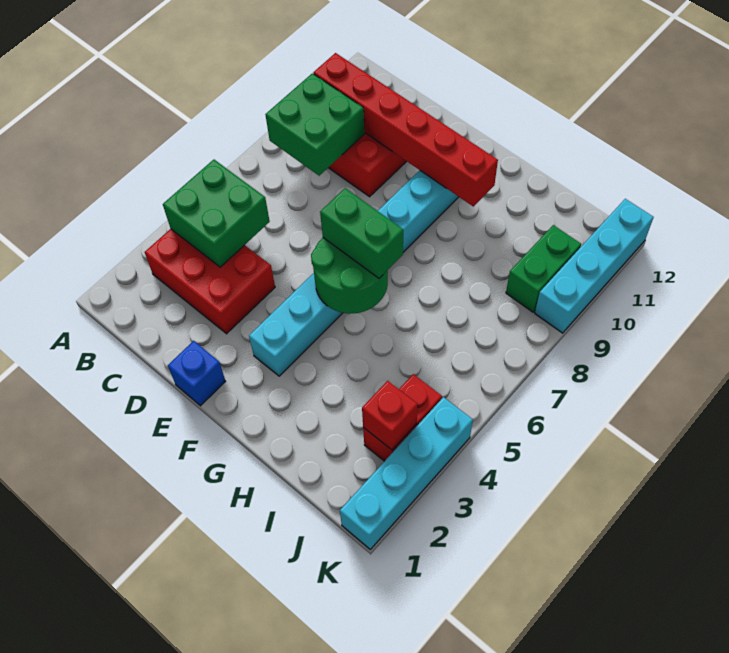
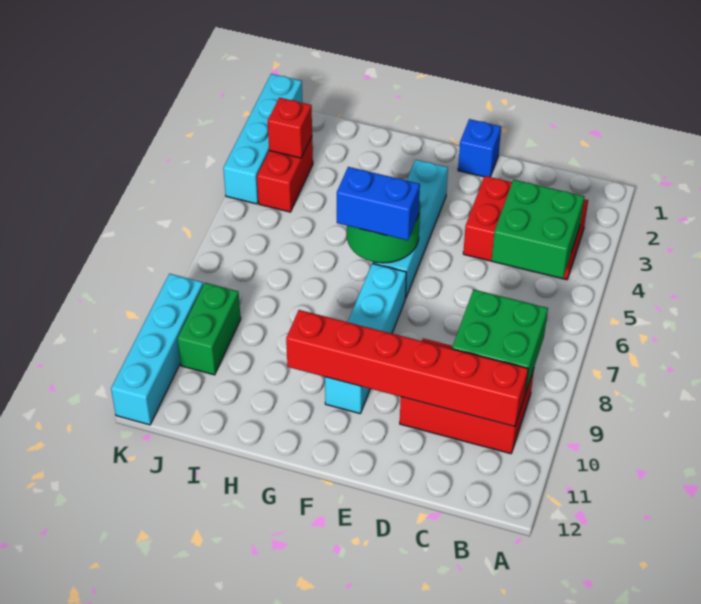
green brick F6:G6 level 3 -> blue brick F6:G6 level 3

